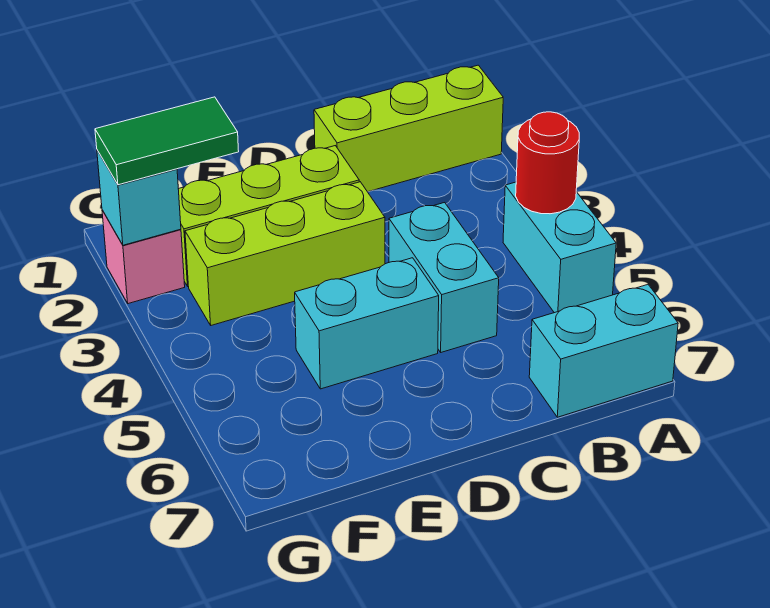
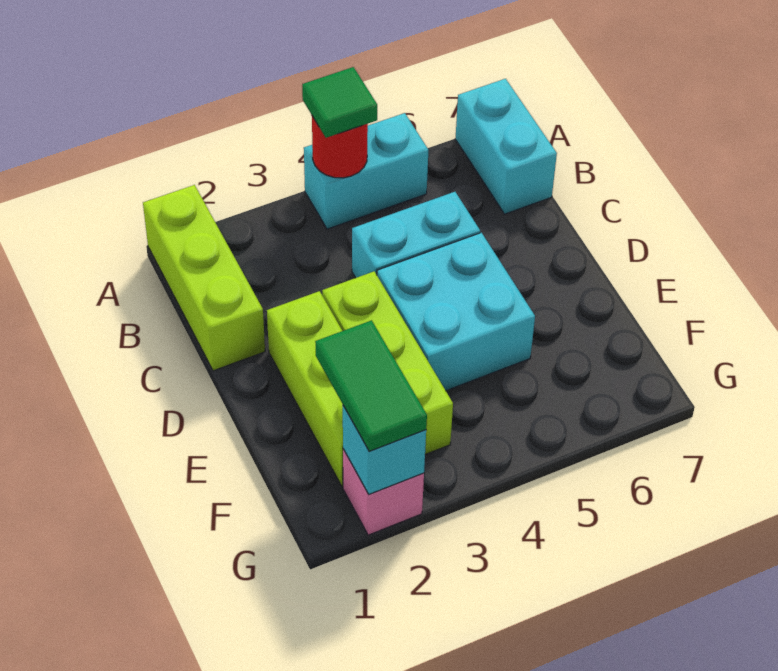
none -> green tile A4 level 3
cyan brick D5:E5 level 1 -> cyan brick D4:E5 level 1

